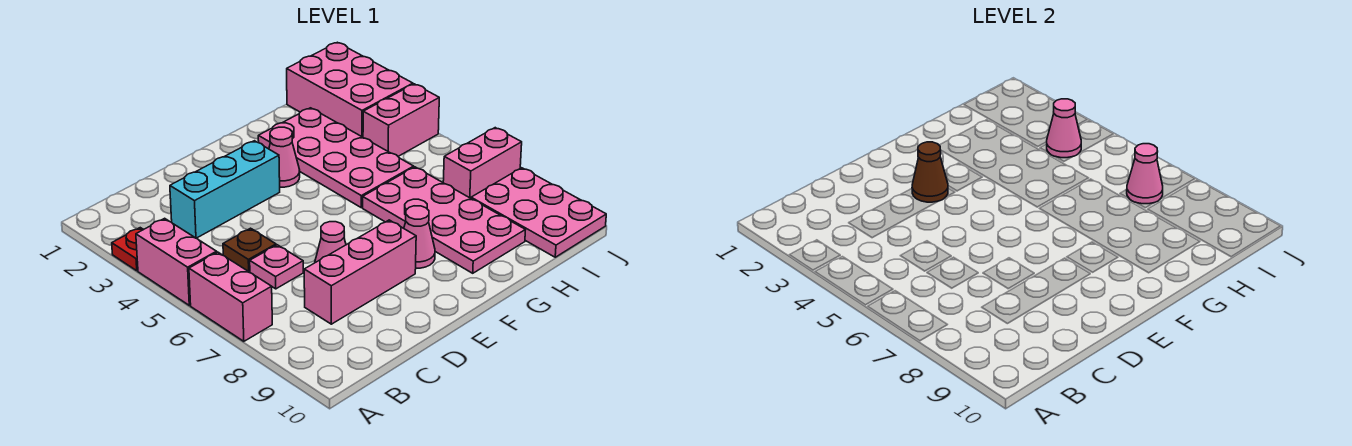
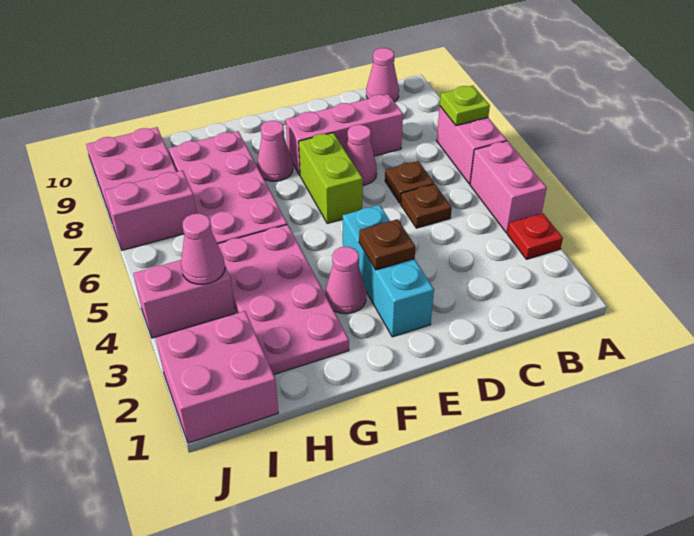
none -> lime plate A7 level 2
cyan brick C3:E3 level 1 -> cyan brick E2:E4 level 1
pink plate C6 level 1 -> brown plate C6 level 1
brown cone E3 level 2 -> brown plate E3 level 2
none -> lime brick E6:E7 level 1
pink brick I1:J3 level 1 -> pink brick I1:J2 level 1
pink cone I7 level 2 -> pink cone B10 level 1

